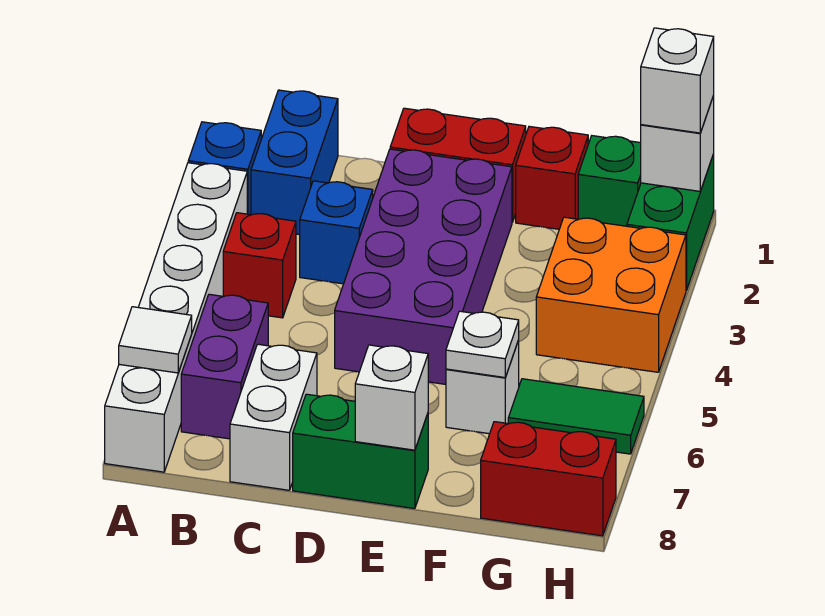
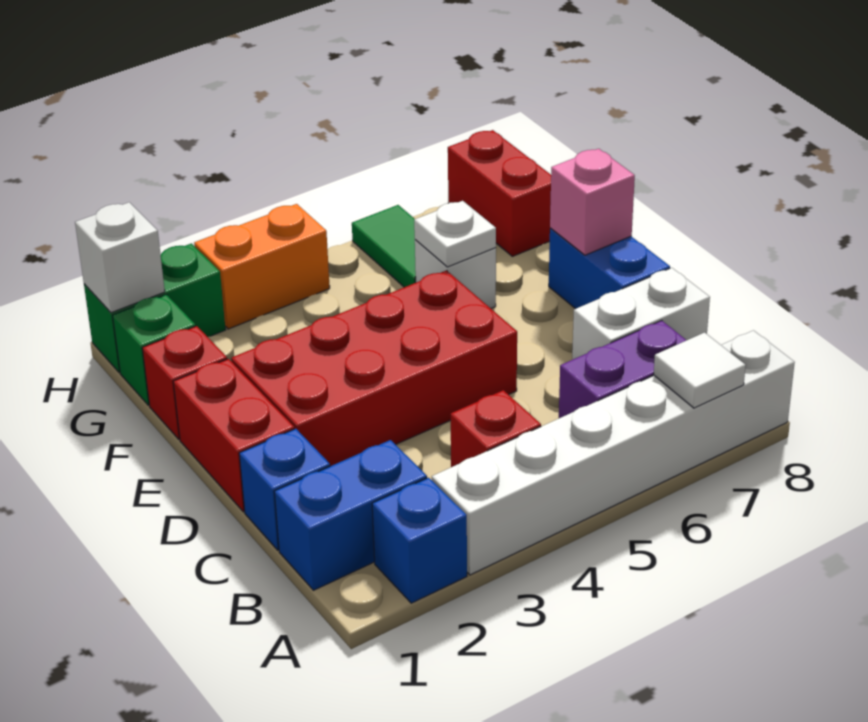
blue brick C3 level 1 -> blue brick C1 level 1
purple brick D2:E5 level 1 -> red brick D2:E5 level 1
green brick D8:E8 level 1 -> blue brick D8:E8 level 1
white brick E8 level 2 -> pink brick E8 level 2
orange brick G3:H4 level 1 -> orange brick H3:H4 level 1
white brick H1 level 3 -> none

